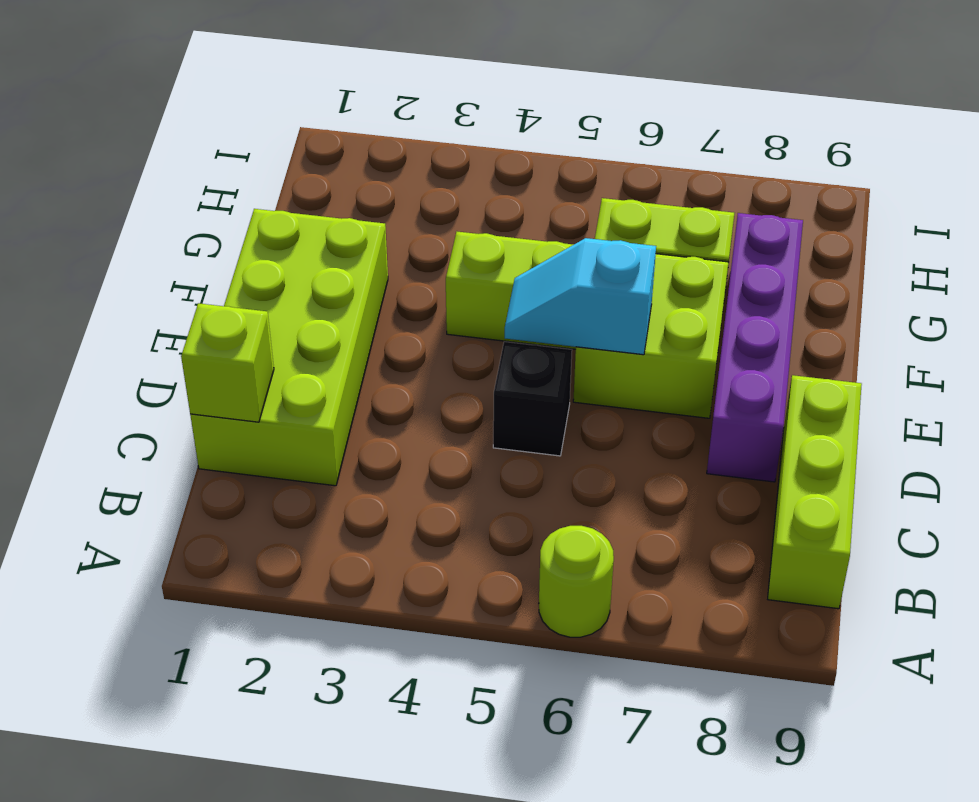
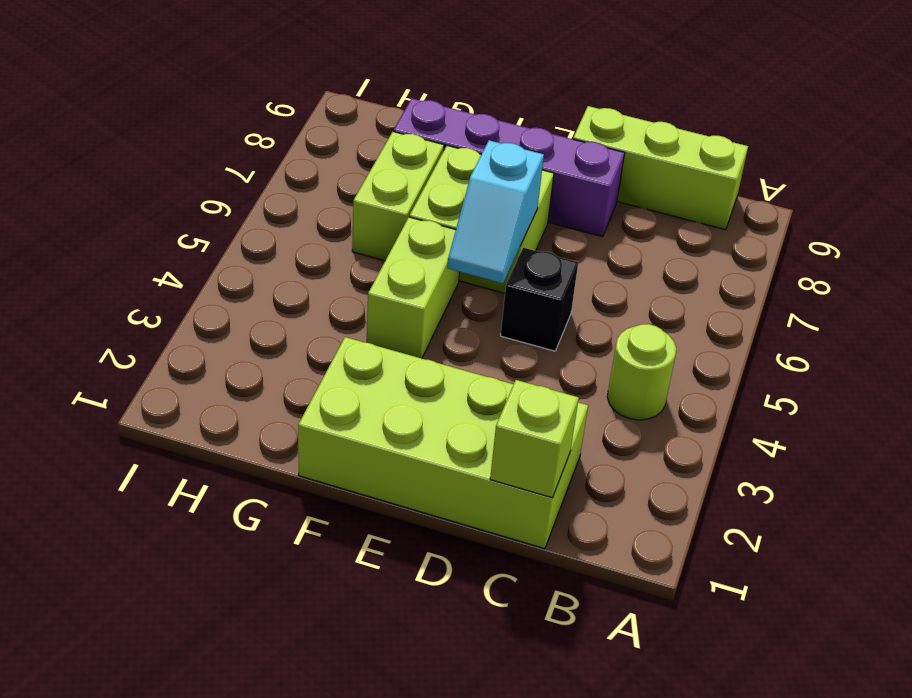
lime round brick A6 level 1 -> lime round brick B4 level 1

